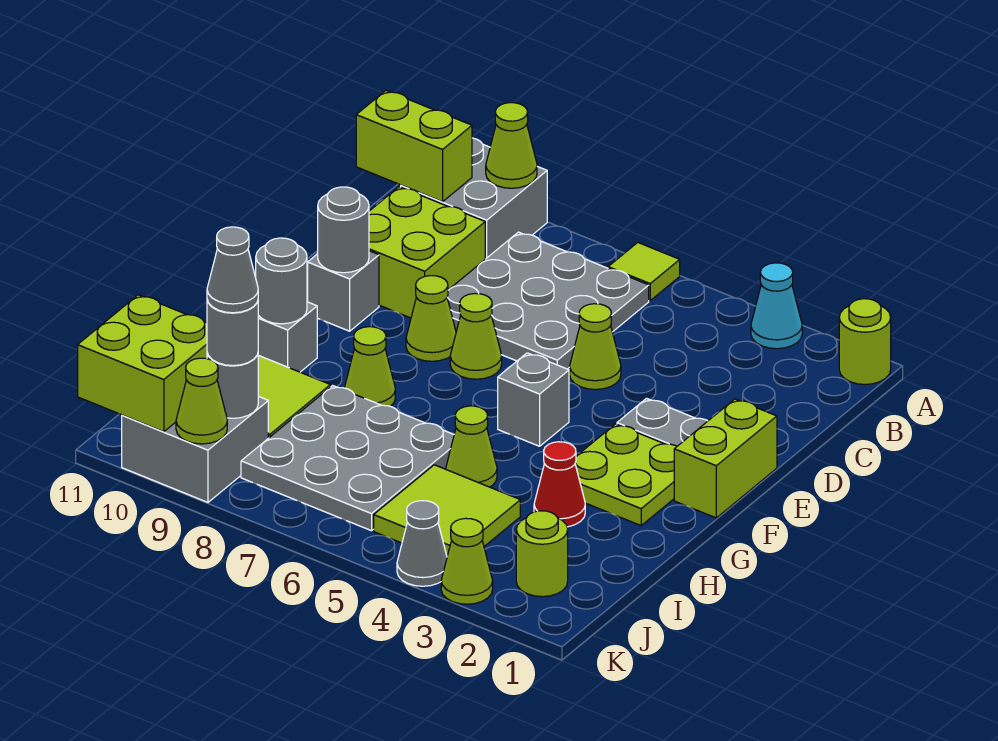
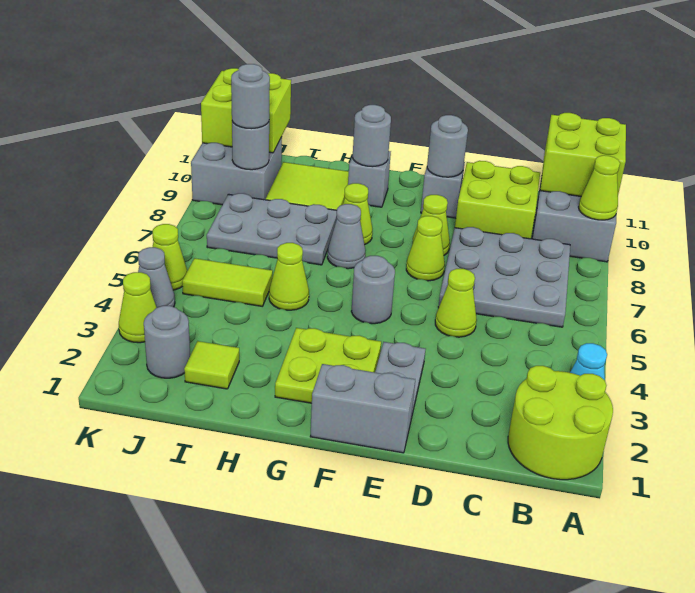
lime round brick A1 level 1 -> lime round brick A1:B2 level 1
lime tile A6 level 1 -> lime tile I2 level 1
lime brick B10:B11 level 2 -> lime brick A10:B11 level 2
lime brick E1:F1 level 1 -> grey brick E1:F1 level 1
grey brick F5 level 1 -> grey round brick F5 level 1
red cone H3 level 1 -> none
grey plate H6:J8 level 1 -> grey plate H7:J8 level 1
lime tile I4:J5 level 1 -> lime tile I5:J5 level 1
lime round brick J2 level 1 -> grey round brick J2 level 1
grey cone J9 level 4 -> grey cone G7 level 1
lime cone K9 level 2 -> lime cone K5 level 1

